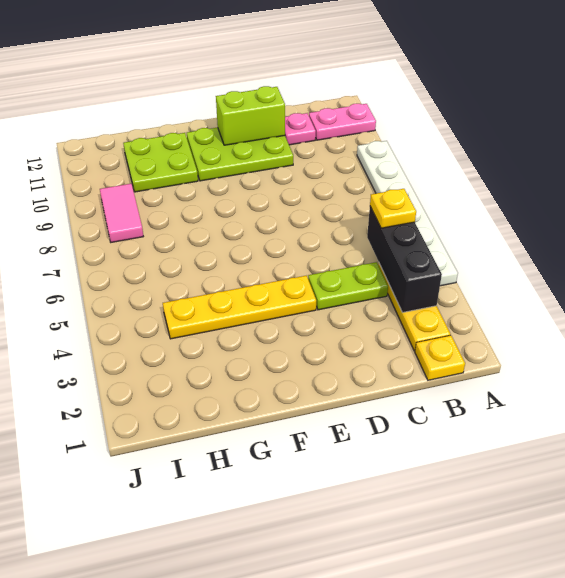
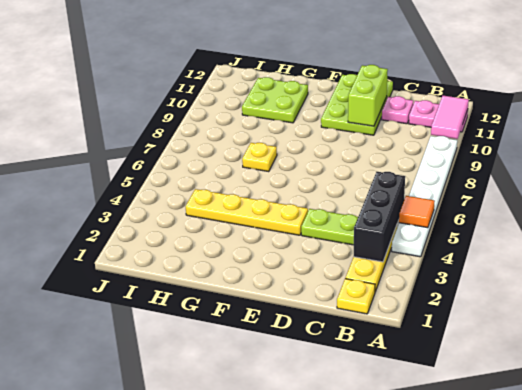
none -> orange tile A5 level 2
yellow plate B5 level 3 -> yellow plate G7 level 1
lime plate D10:F11 level 1 -> lime plate D10:E12 level 1
lime brick D11:E11 level 2 -> lime brick D10:D11 level 2
pink tile I8:I9 level 1 -> pink tile A10:A11 level 2

